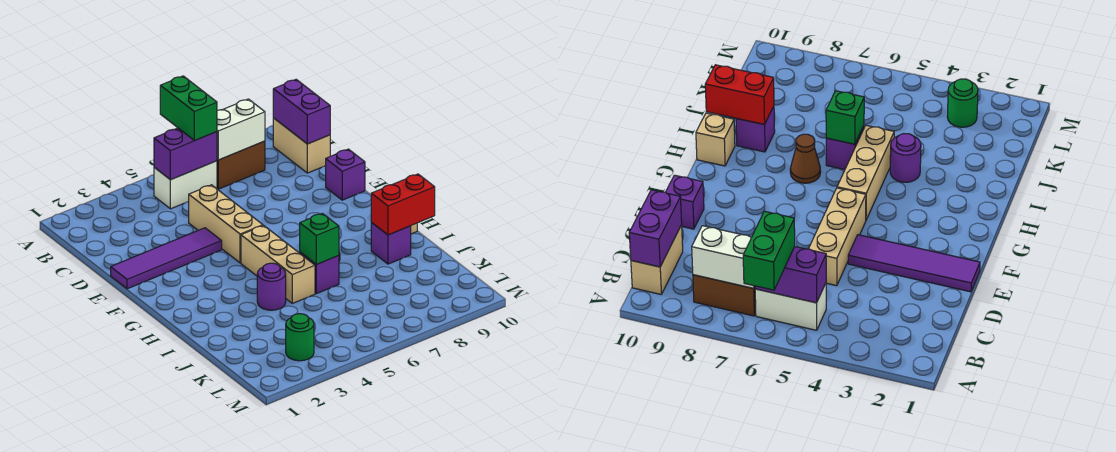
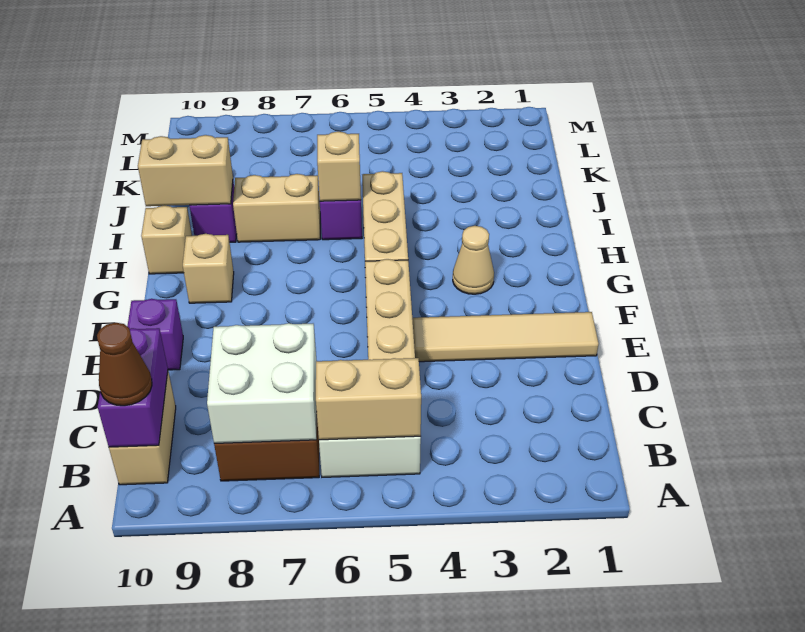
green brick A6:B6 level 3 -> none
purple brick B5:B6 level 2 -> tan brick B5:B6 level 2
white brick B7:B8 level 2 -> white brick B7:C8 level 2
purple tile E1:E4 level 1 -> tan tile E1:E4 level 1
none -> tan cone G3 level 1
none -> tan brick G9 level 1
brown cone H7 level 1 -> brown cone B10 level 3
purple round brick I4 level 1 -> none
green brick I6 level 2 -> tan brick I6 level 2
none -> tan brick I7:I8 level 1
red brick I9:I10 level 2 -> tan brick I9:I10 level 2
green round brick L3 level 1 -> none

